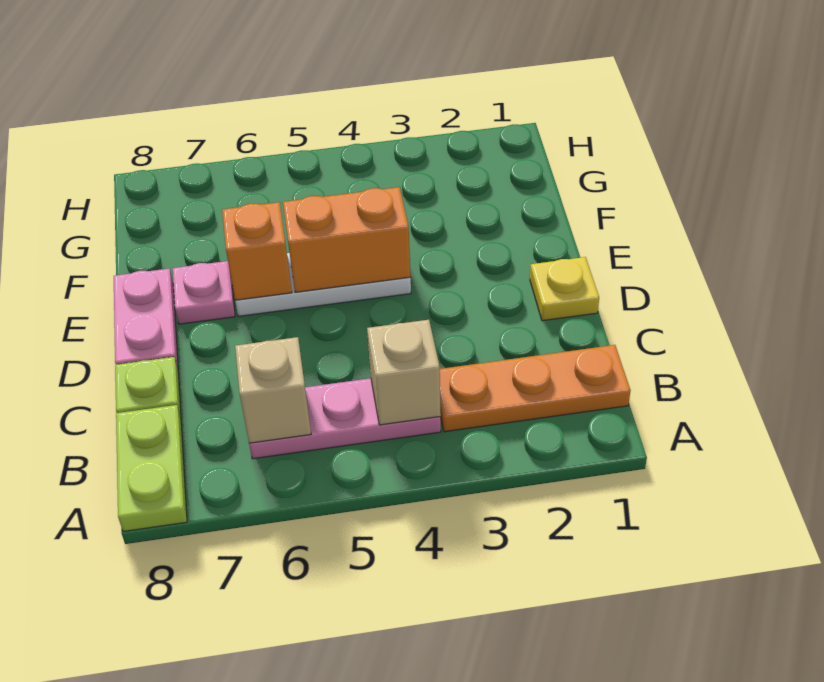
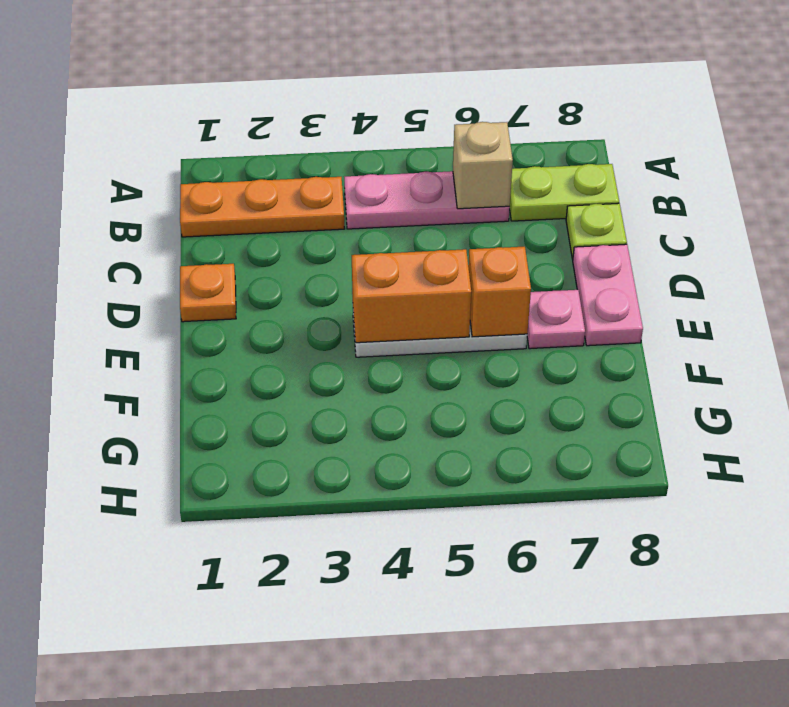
lime plate A8:B8 level 1 -> lime plate B7:B8 level 1
tan brick B4 level 2 -> none
yellow plate D1 level 1 -> orange plate D1 level 1

